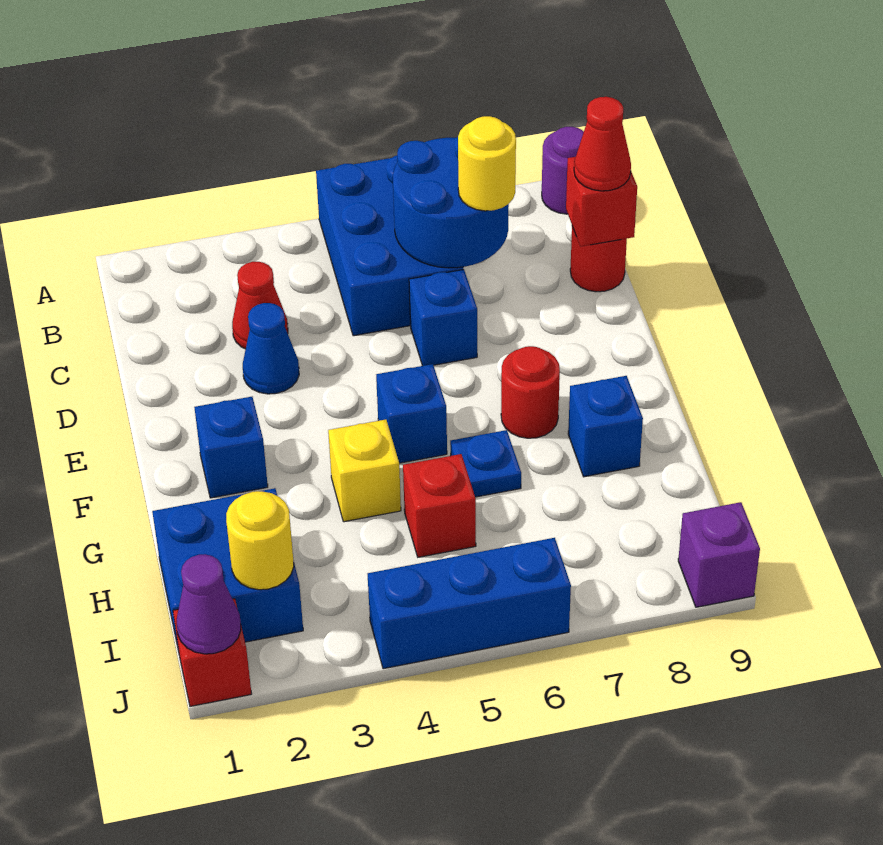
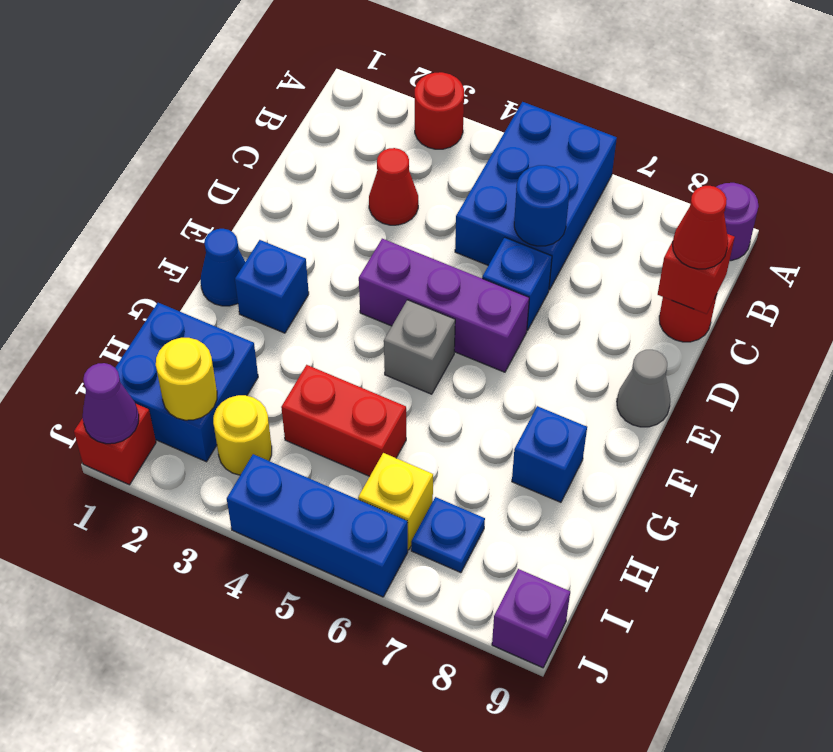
blue round brick B6:C7 level 2 -> blue round brick C6 level 2
yellow round brick C7 level 3 -> yellow round brick I3 level 1
blue cone D3 level 1 -> blue cone F1 level 1
none -> purple brick E4:E6 level 1
none -> grey cone E9 level 1
blue brick F5 level 1 -> grey brick F5 level 1
red round brick F7 level 1 -> red round brick A3 level 1
yellow brick G4 level 1 -> yellow brick I6 level 1
blue plate G6 level 1 -> blue plate I7 level 1
red brick H5 level 1 -> red brick H4:H5 level 1

